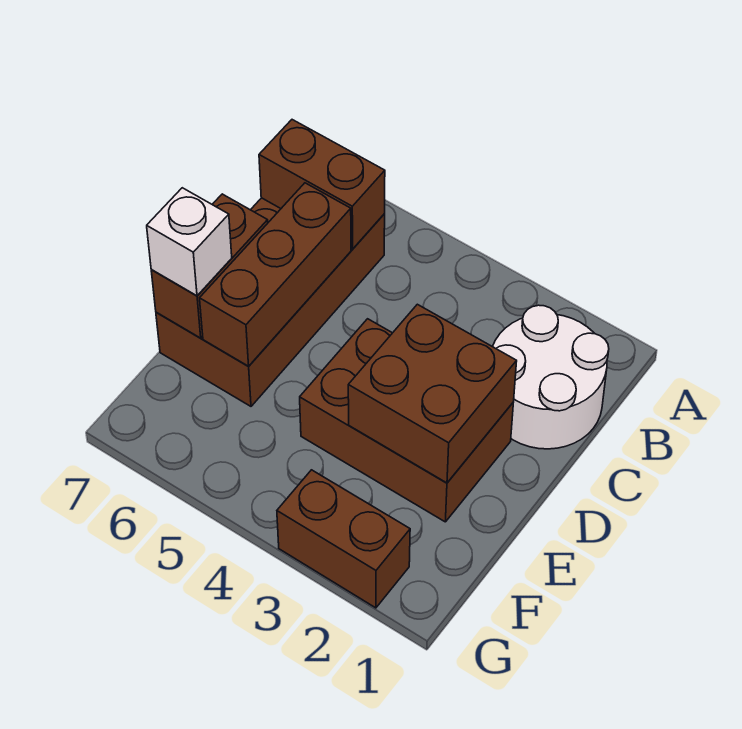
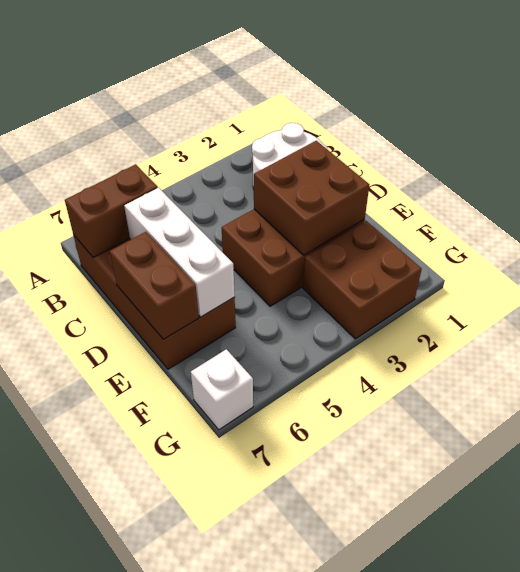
brown brick C6:E6 level 2 -> white brick C6:E6 level 2
white brick E7 level 3 -> white brick G7 level 1
brown brick G2:G3 level 1 -> brown brick F2:G3 level 1

